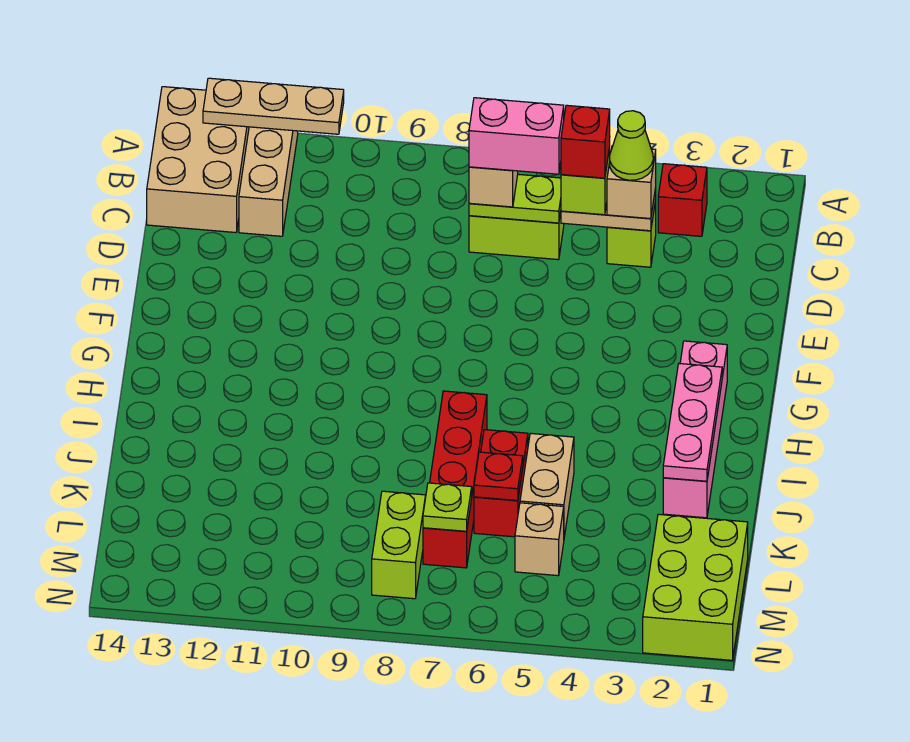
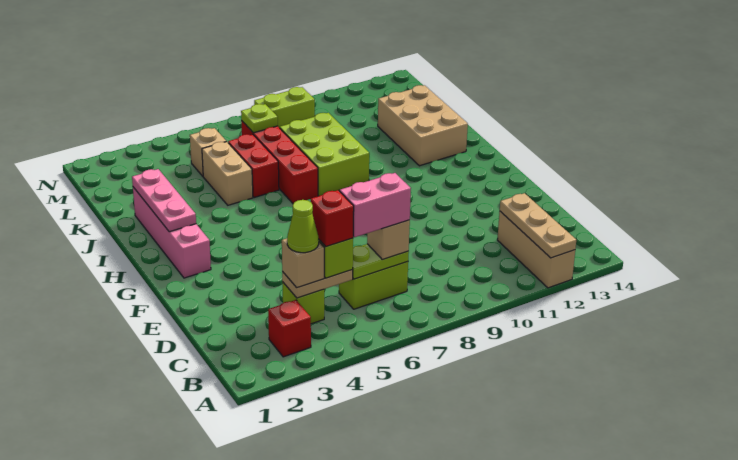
tan plate A11:A13 level 2 -> tan plate A12:C12 level 2
tan brick A13:C14 level 1 -> tan brick I12:K13 level 1
red plate K6 level 2 -> none
lime brick L1:N2 level 1 -> lime brick I8:K9 level 1
lime brick L8:M8 level 1 -> lime brick M8:M9 level 1

